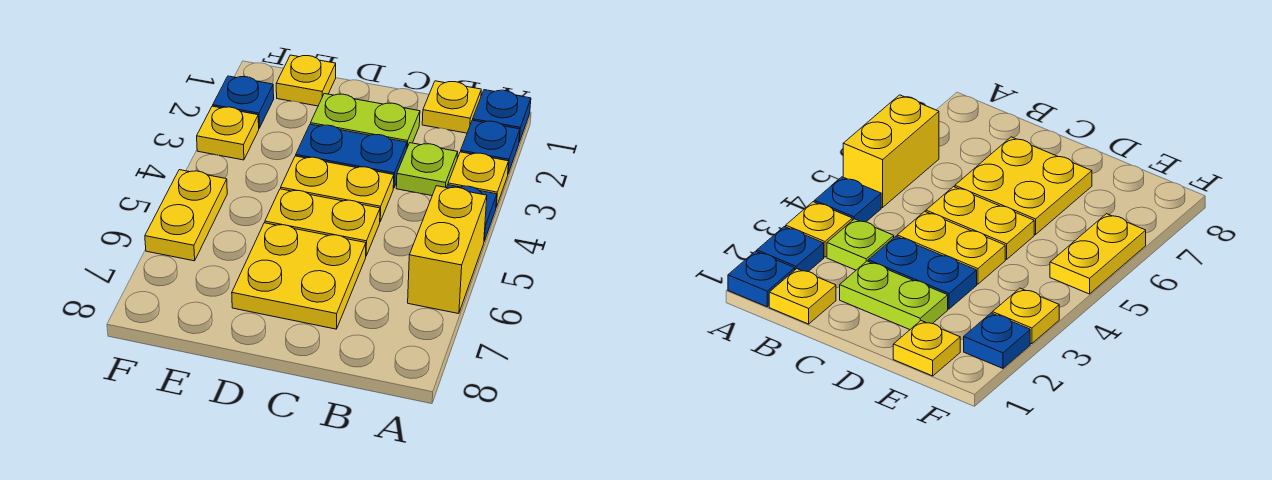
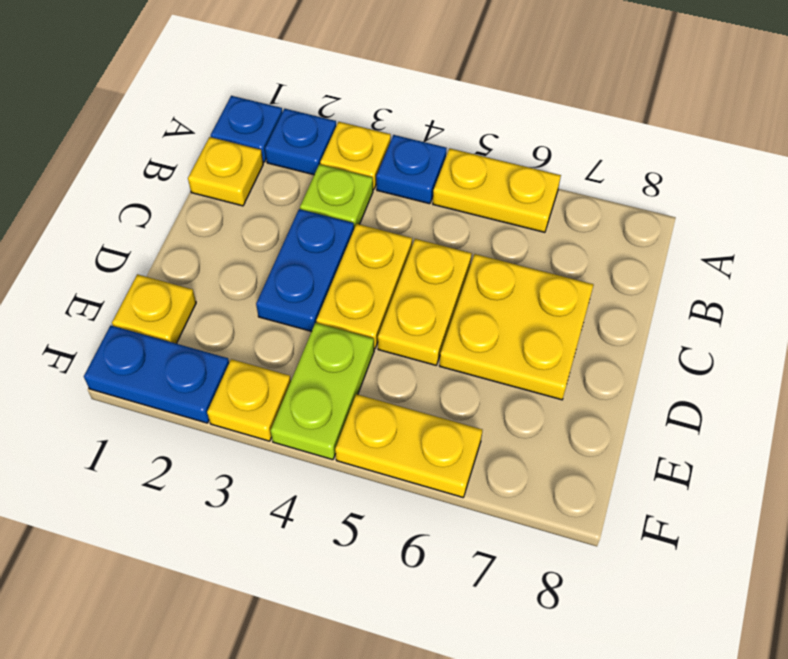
yellow brick A5:A6 level 1 -> yellow plate A5:A6 level 1
lime plate C2:D2 level 1 -> lime plate E4:F4 level 1
blue plate F2 level 1 -> blue plate F1:F2 level 1

